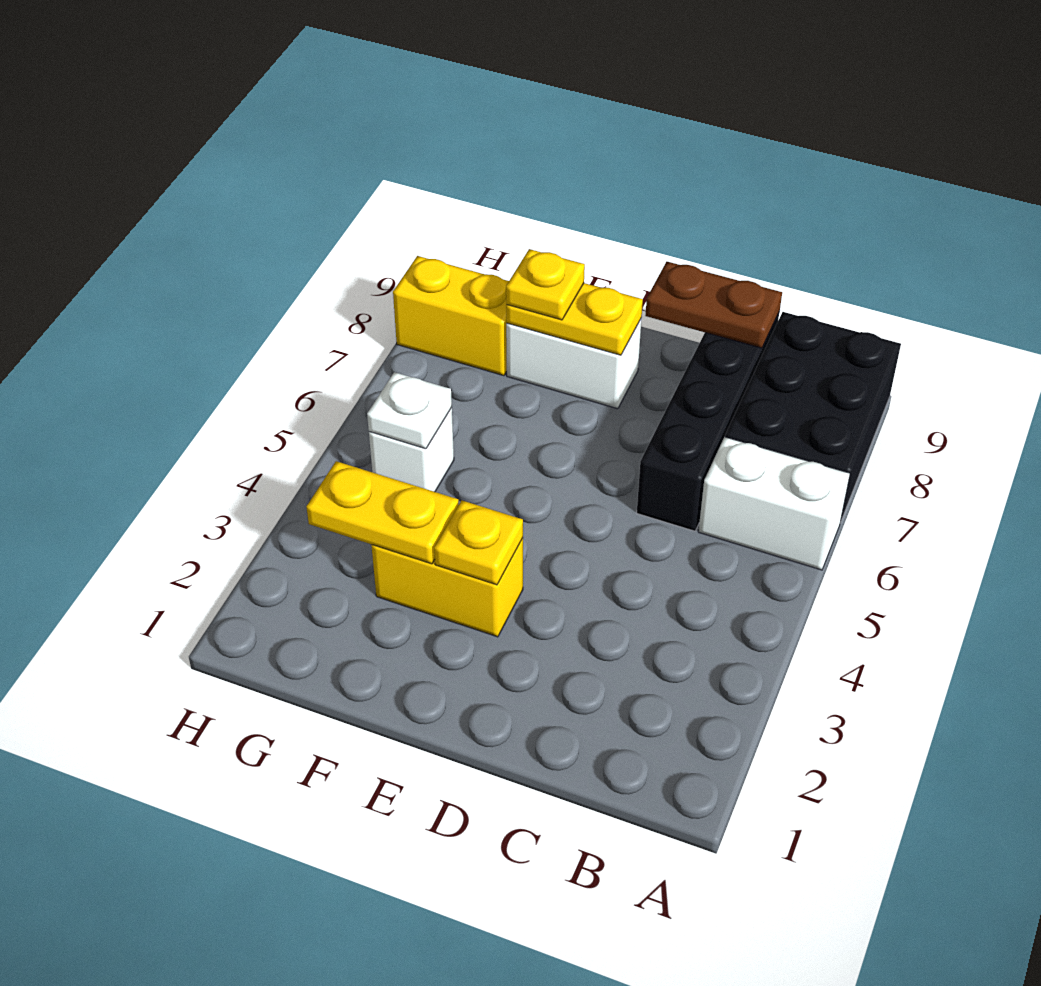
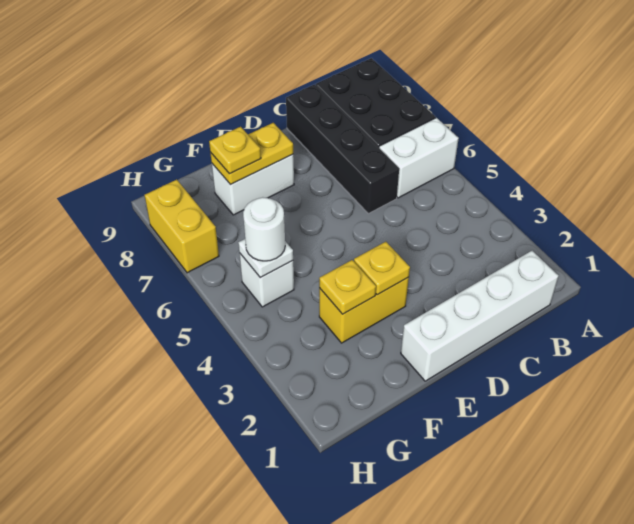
none -> white brick B1:E1 level 1
brown plate C9:D9 level 2 -> none
yellow plate F3:G3 level 2 -> yellow plate F3 level 2
none -> white round brick G5 level 3
yellow brick G8:H8 level 1 -> yellow brick H7:H8 level 1

